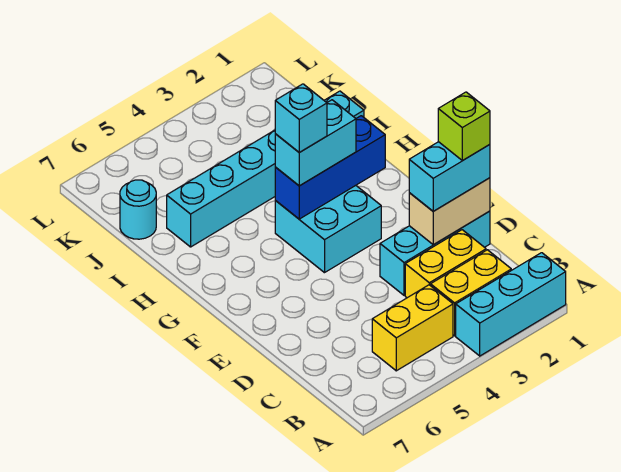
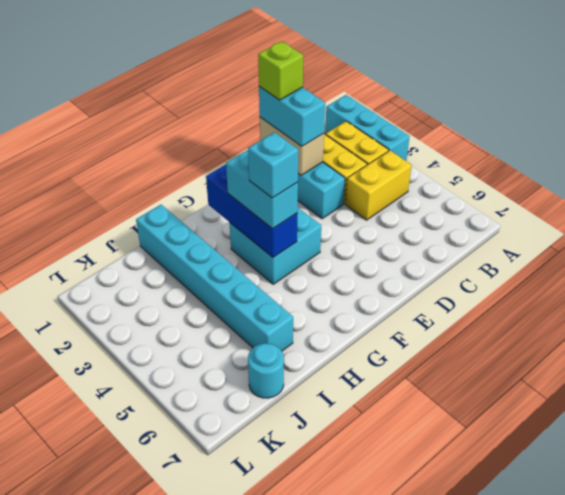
yellow brick B4:B5 level 1 -> yellow brick B4:C4 level 1

